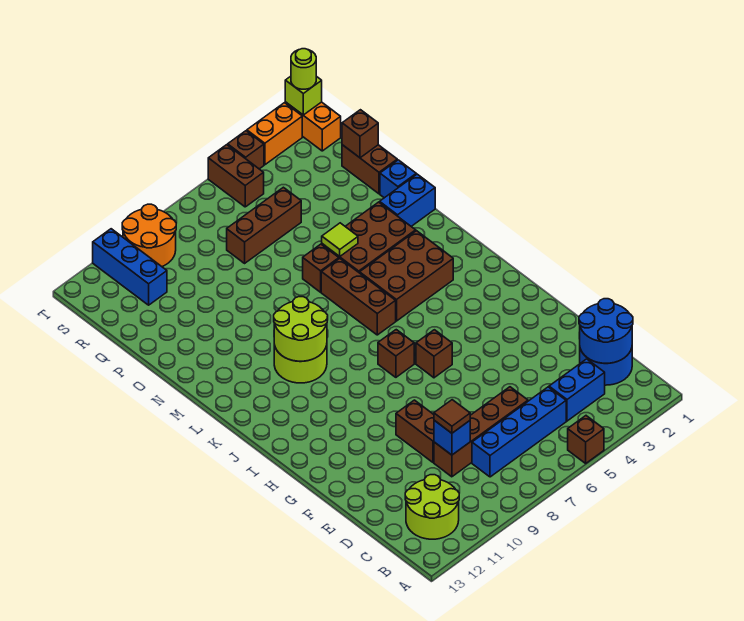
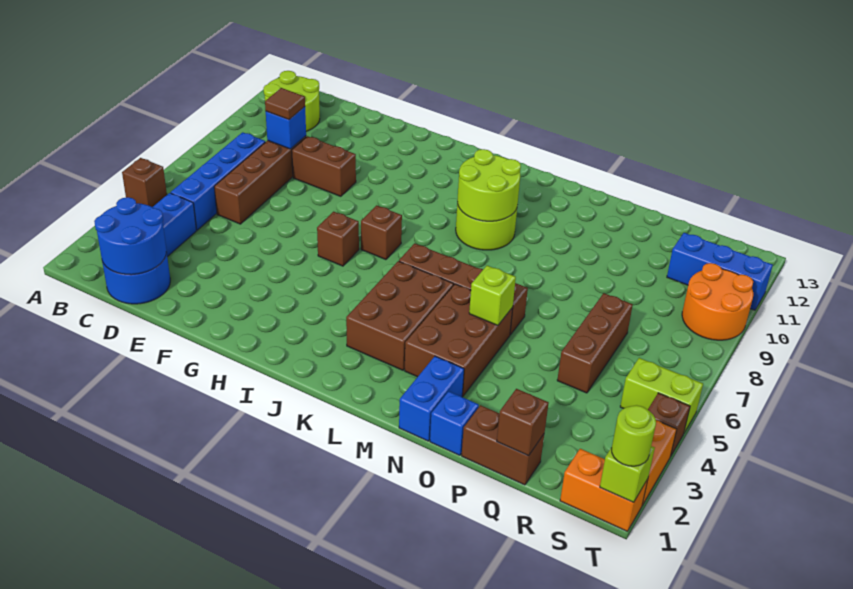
lime tile N5 level 2 -> lime brick N5 level 2
brown brick S5:T5 level 1 -> lime brick S5:T5 level 1

